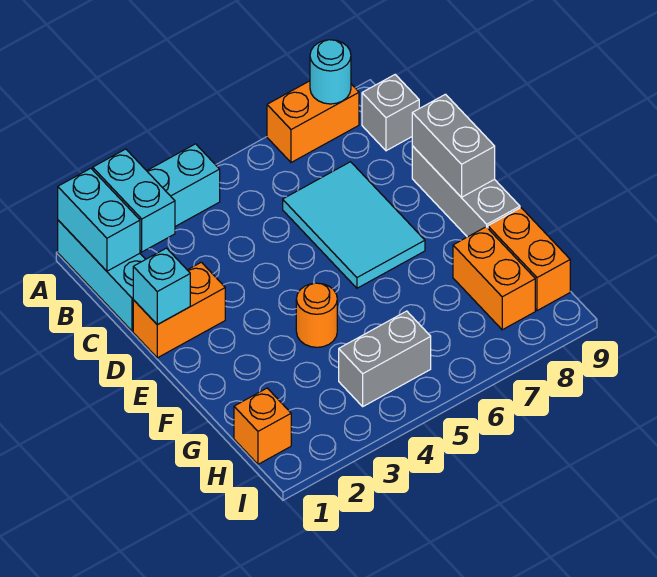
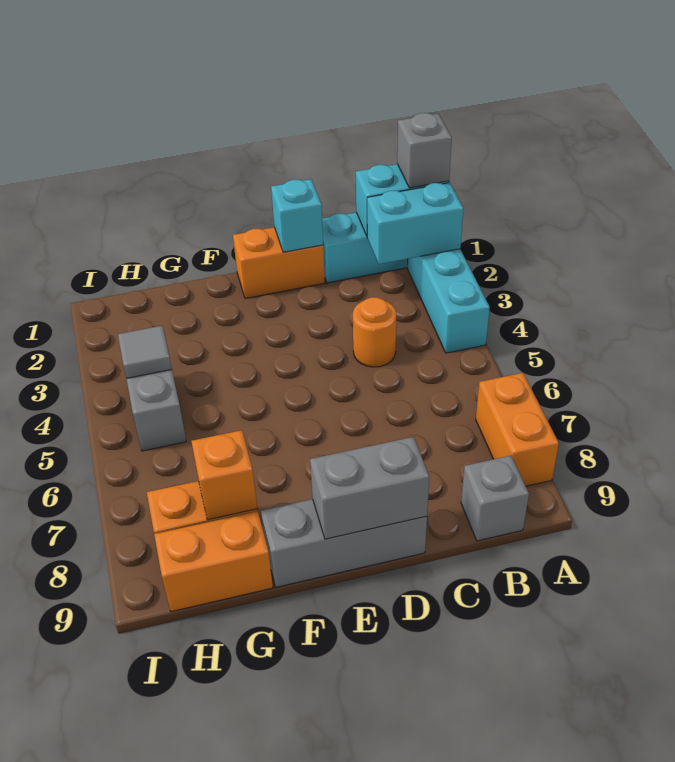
none -> grey brick A1 level 3
cyan round brick A8 level 2 -> none
cyan tile C6:E7 level 1 -> none
orange brick D1:D2 level 1 -> orange brick D1:E1 level 1
orange round brick F4 level 1 -> orange round brick C4 level 1
orange brick H1 level 1 -> orange brick G8 level 2
none -> grey tile H4 level 2

